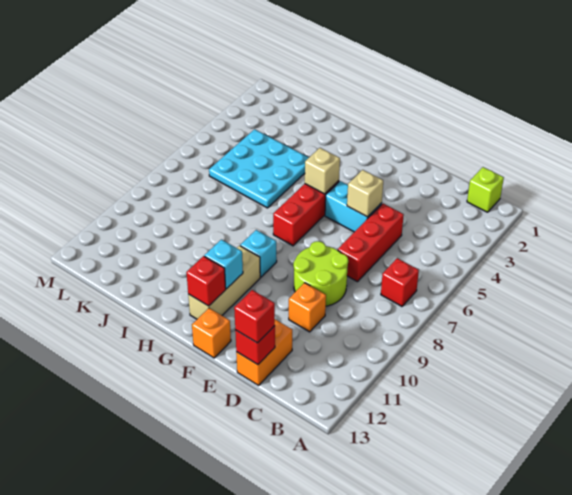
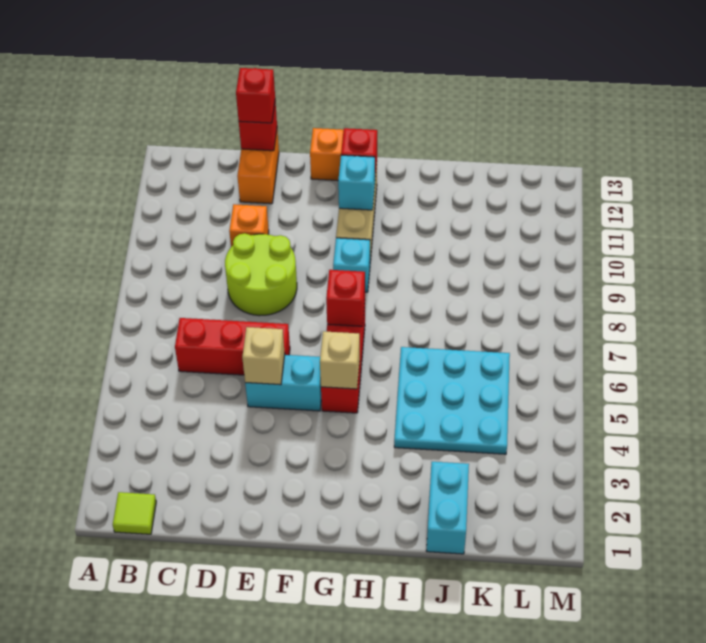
lime brick B1 level 1 -> lime tile B1 level 1
red brick B7 level 1 -> red brick G7 level 2
red brick D5:D7 level 1 -> red brick C6:E6 level 1
none -> cyan brick J1:J2 level 1

